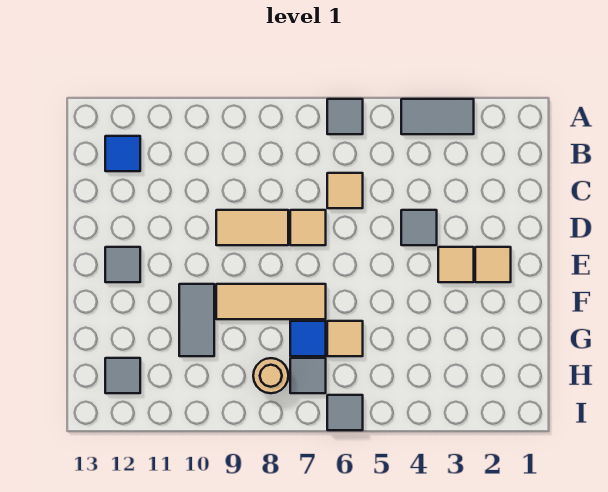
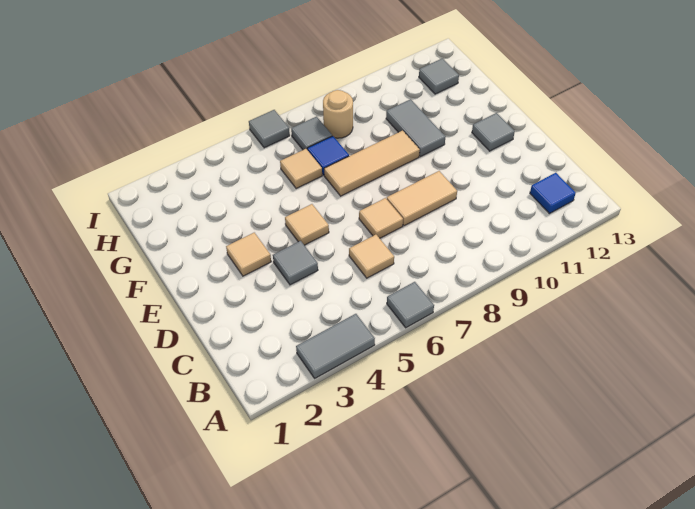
tan tile E2 level 1 -> tan tile E5 level 1

